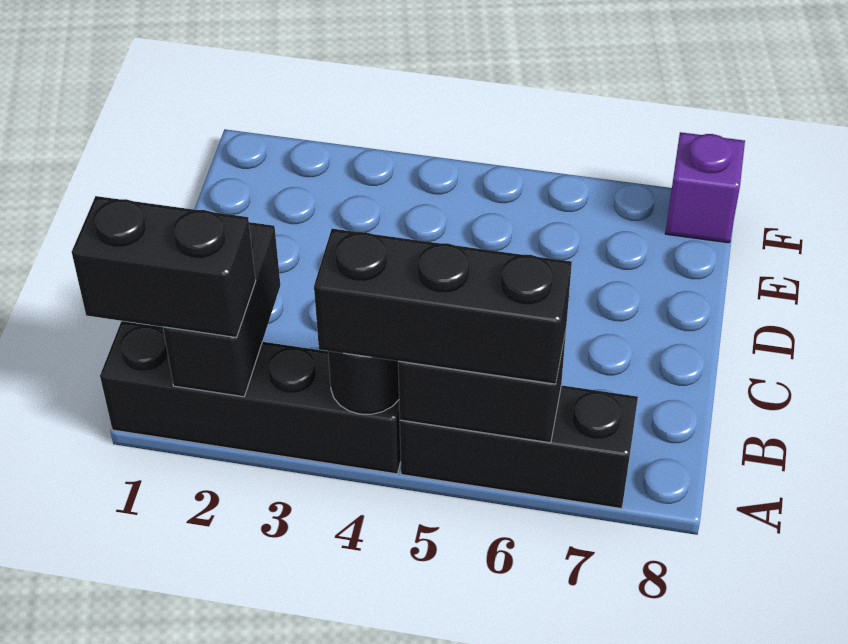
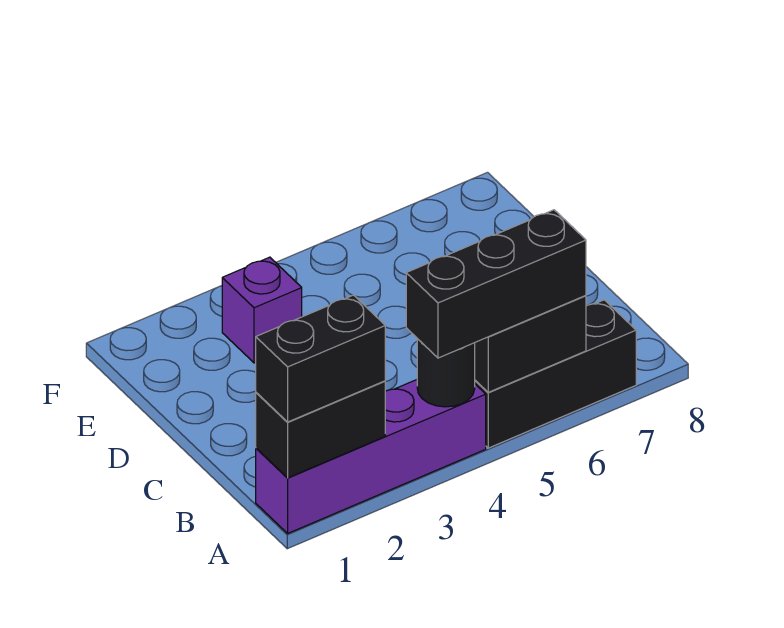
black brick A1:A4 level 1 -> purple brick A1:A4 level 1
black brick A2:B2 level 2 -> black brick A1:A2 level 2
purple brick F8 level 1 -> purple brick E3 level 1

